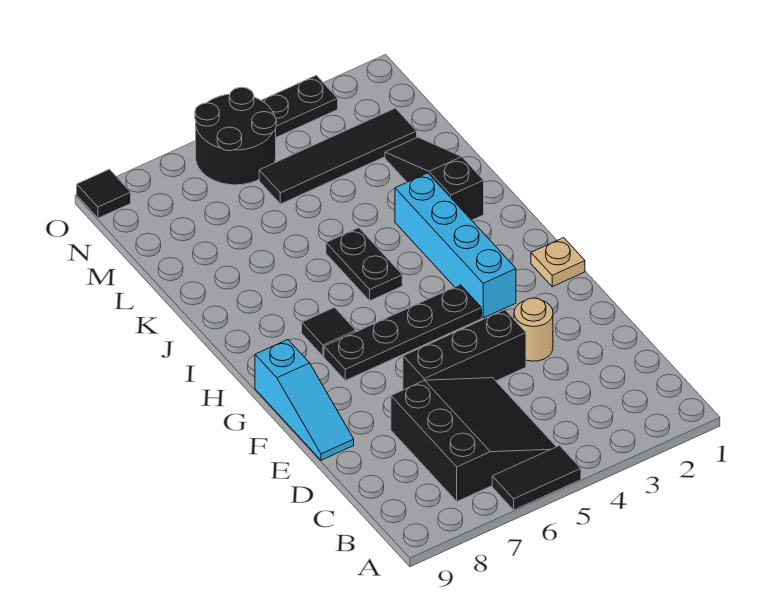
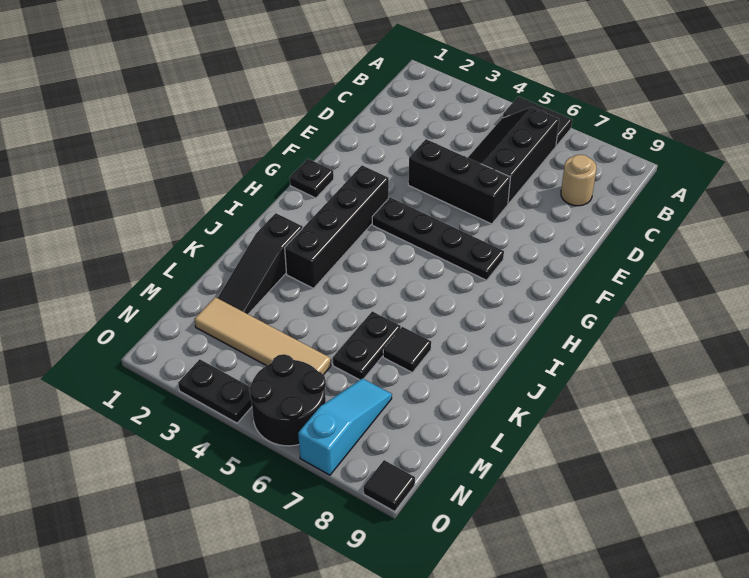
black slope B5:D7 level 1 top 7 -> black slope B5:D6 level 1 top 6
tan round brick E3 level 1 -> tan round brick C8 level 1
cyan slope E9:G9 level 1 top G -> cyan slope M7:O7 level 1 top O
tan plate G1 level 1 -> black plate G1 level 1
cyan brick G3:J3 level 1 -> black brick G3:J3 level 1
black tile H7 level 1 -> black tile K7 level 1
black plate I5:J5 level 1 -> black plate K6:L6 level 1
black tile M2:M5 level 1 -> tan tile M2:M5 level 1

